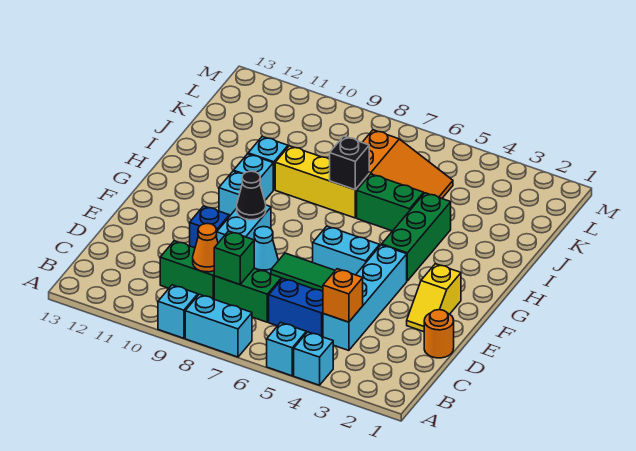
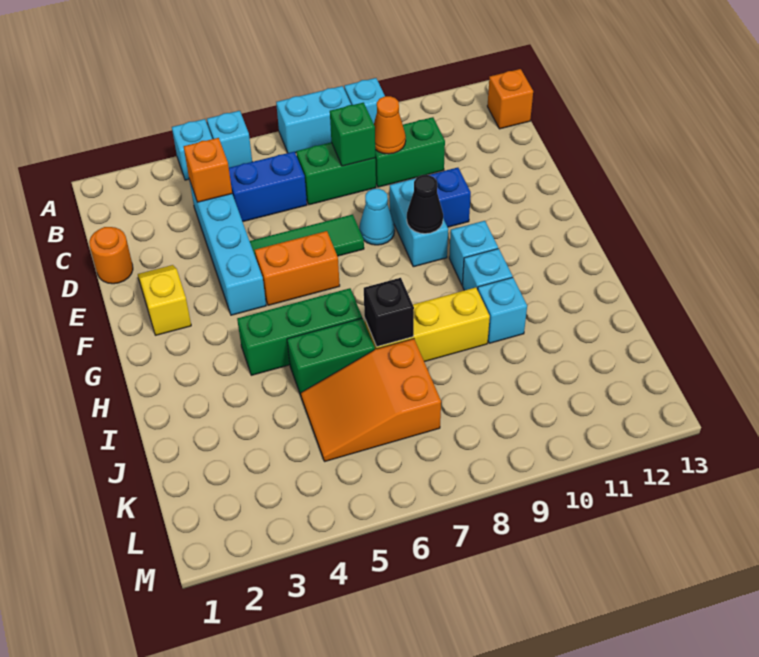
none -> orange brick B13 level 1
cyan brick F5:F6 level 1 -> orange brick F5:F6 level 1
green brick G4:I4 level 1 -> green brick H4:H6 level 1

